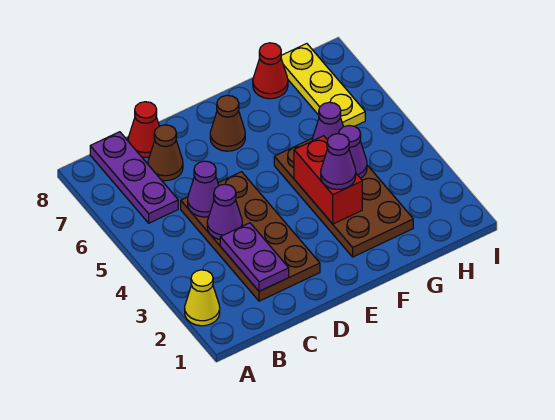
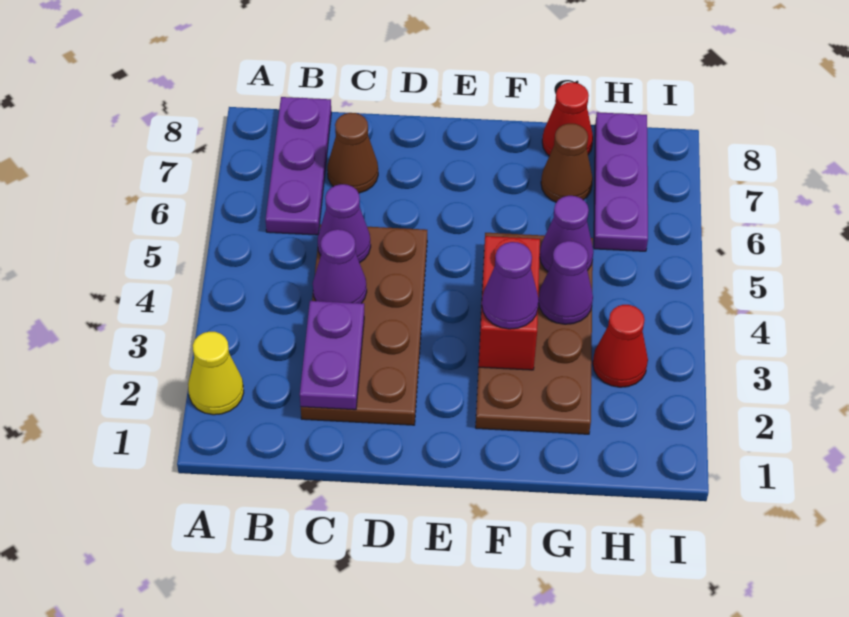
red cone C8 level 1 -> red cone H3 level 1
brown cone E7 level 1 -> brown cone G7 level 1
yellow plate H6:H8 level 1 -> purple plate H6:H8 level 1

